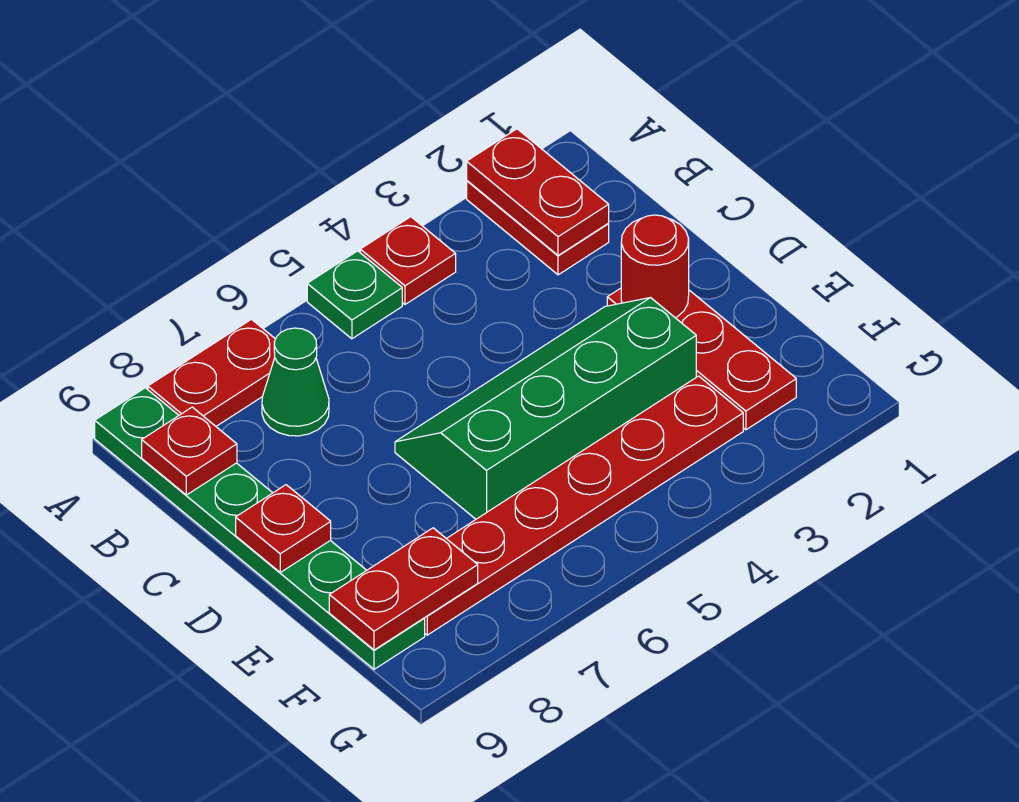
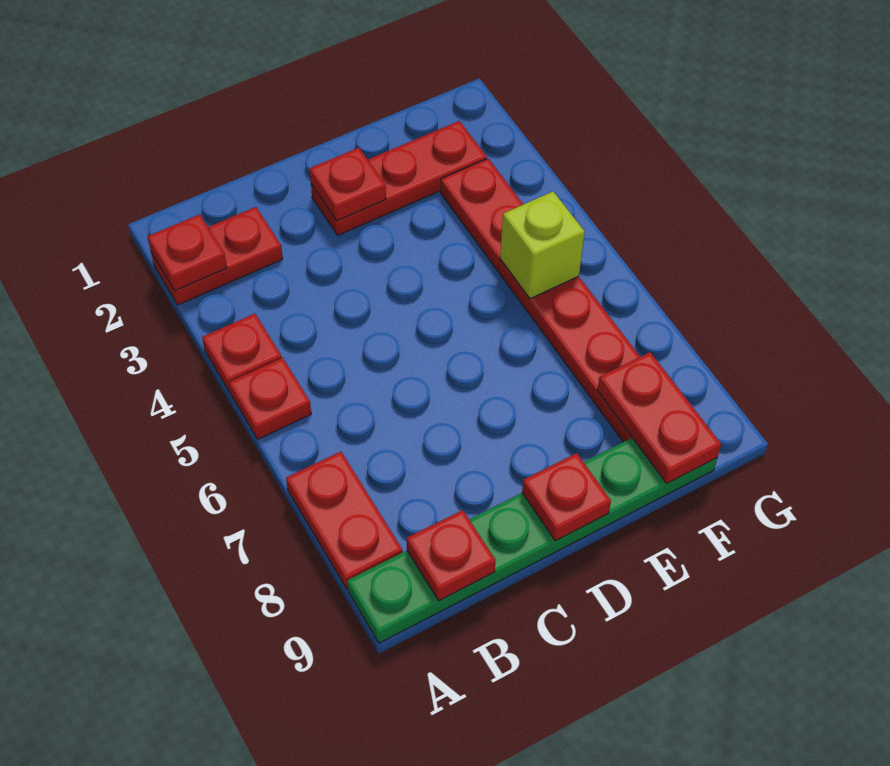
red plate A2:B2 level 2 -> red plate A2 level 2
green plate A5 level 1 -> red plate A5 level 1
green cone B7 level 1 -> none
red round brick D2 level 2 -> red plate D2 level 2
green slope D3:E6 level 1 top E -> none
none -> lime brick F5 level 2

